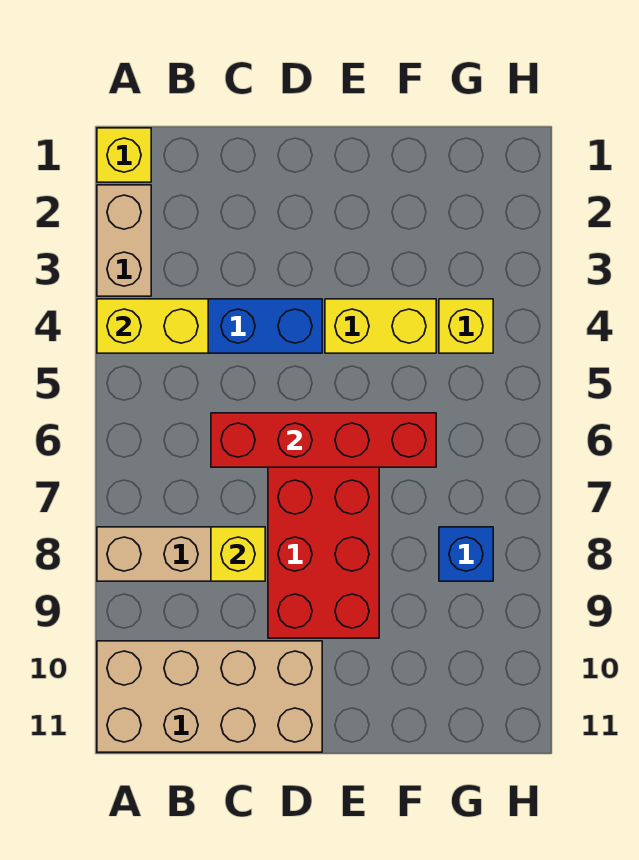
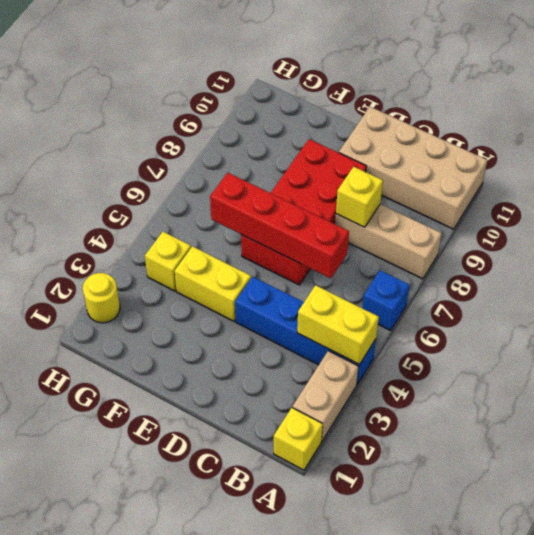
blue brick G8 level 1 -> blue brick A6 level 1
none -> yellow round brick H2 level 1

